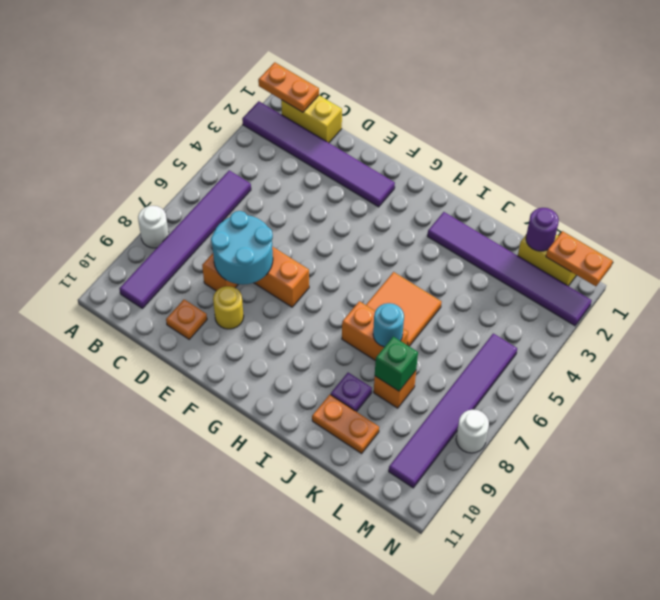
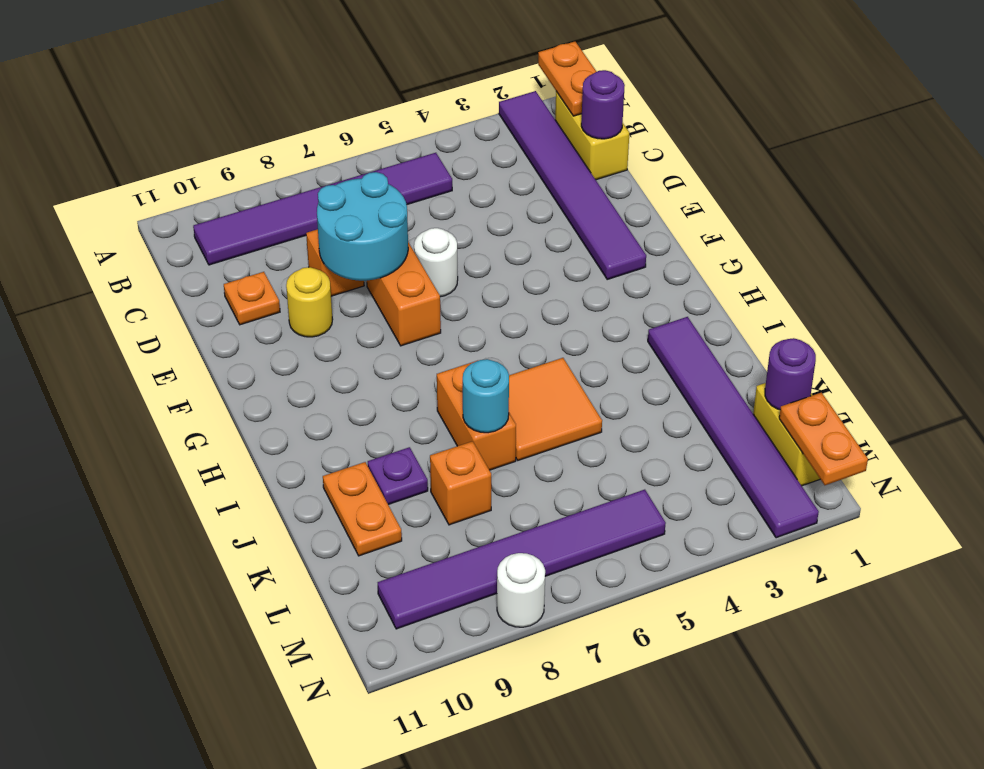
white round brick A8 level 1 -> white round brick E6 level 1
none -> purple round brick C1 level 2
green brick K8 level 2 -> none

